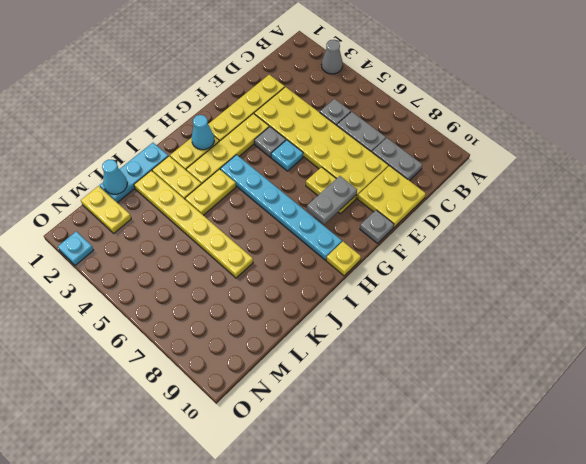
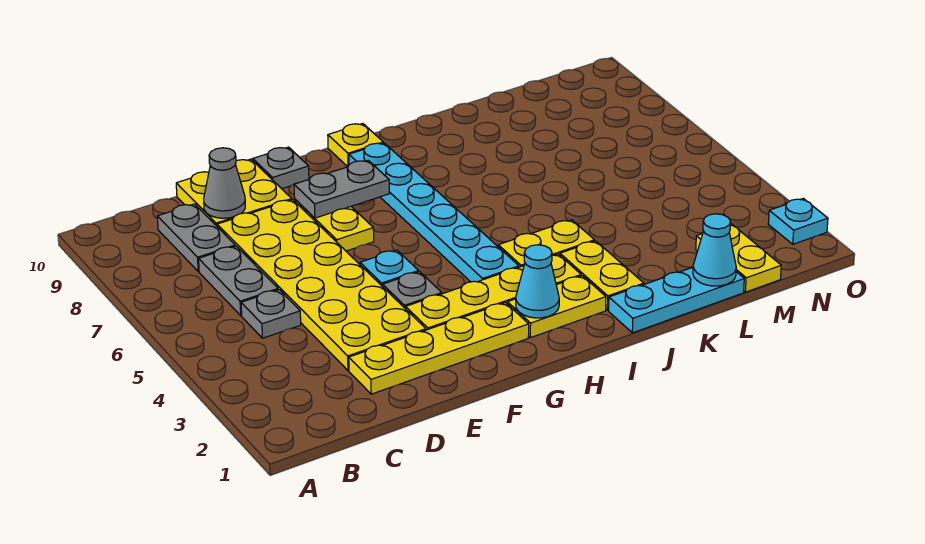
grey cone A3 level 1 -> grey cone D9 level 2
yellow plate K2:K7 level 1 -> none

